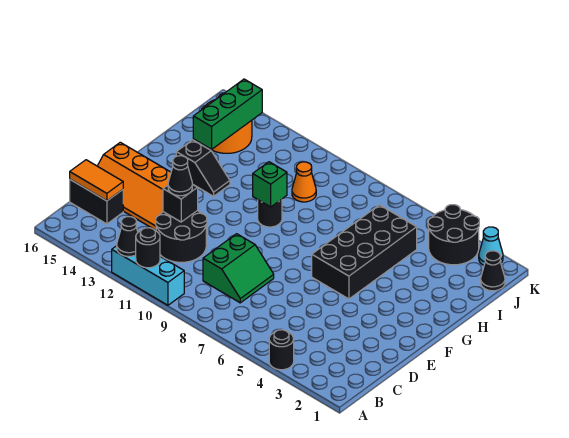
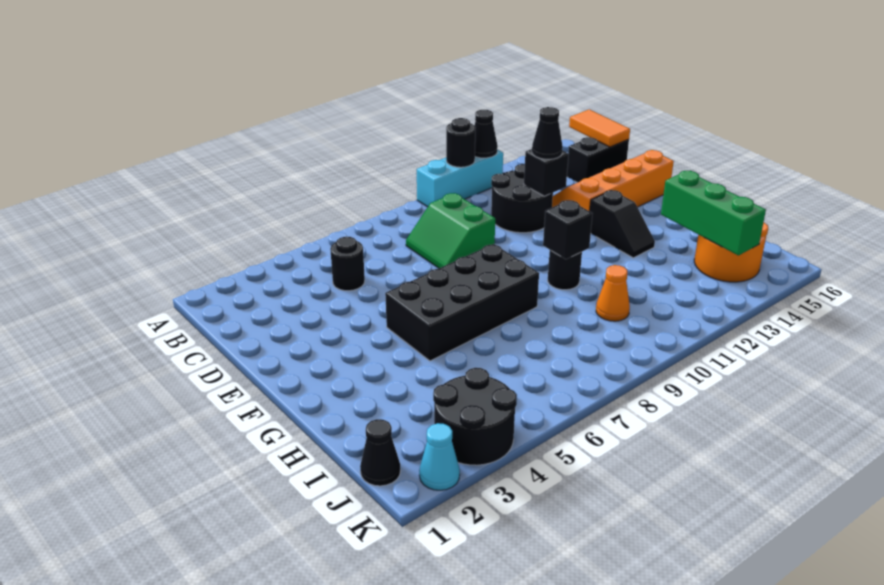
black round brick A4 level 1 -> black round brick C5 level 1
orange tile C15:C16 level 2 -> orange tile B16:C16 level 2
black brick F5:I6 level 1 -> black brick F5:G8 level 1
green brick G10 level 2 -> black brick G10 level 2
black slope G13:G14 level 1 top 14 -> black slope F13:G13 level 1 top F

